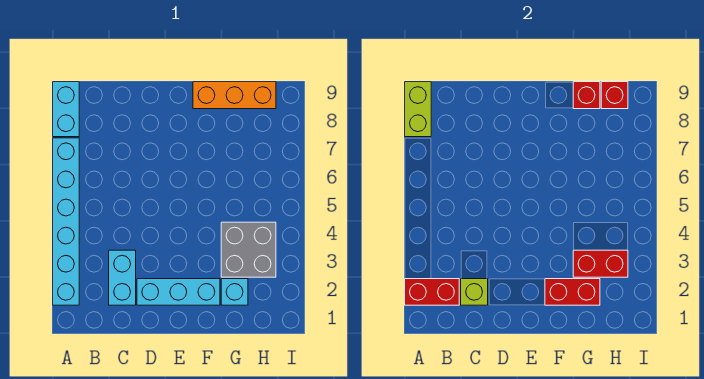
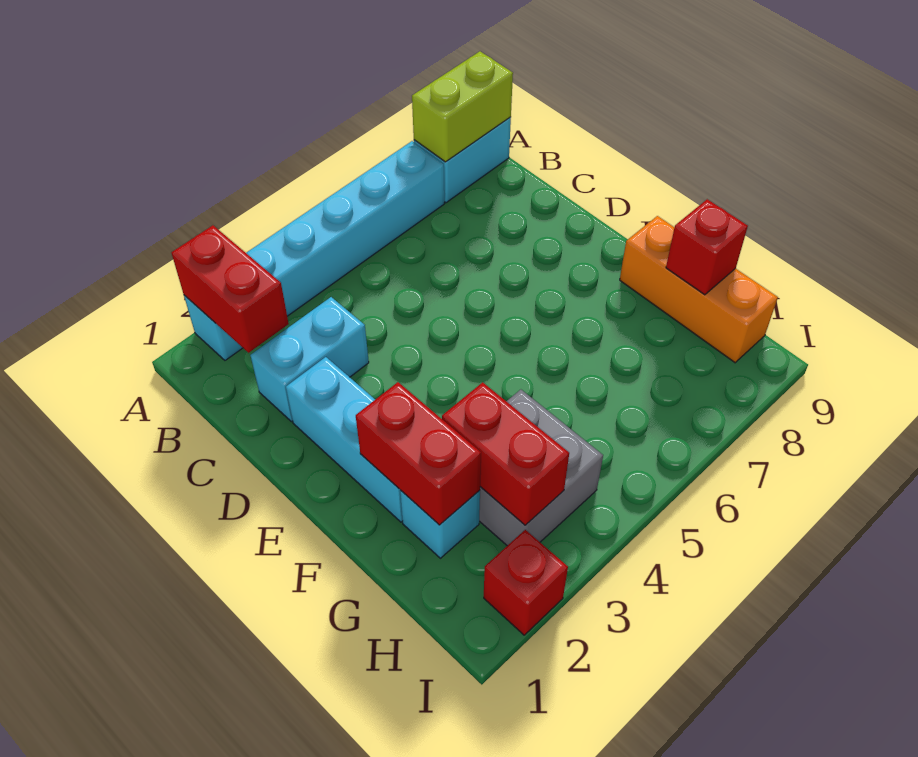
lime brick C2 level 2 -> none
red brick H9 level 2 -> red brick I2 level 1

